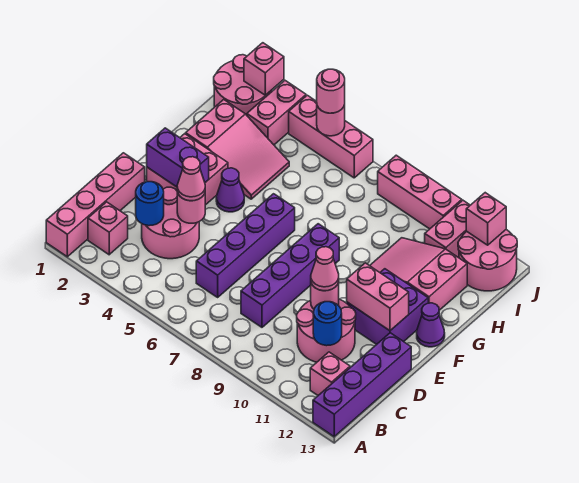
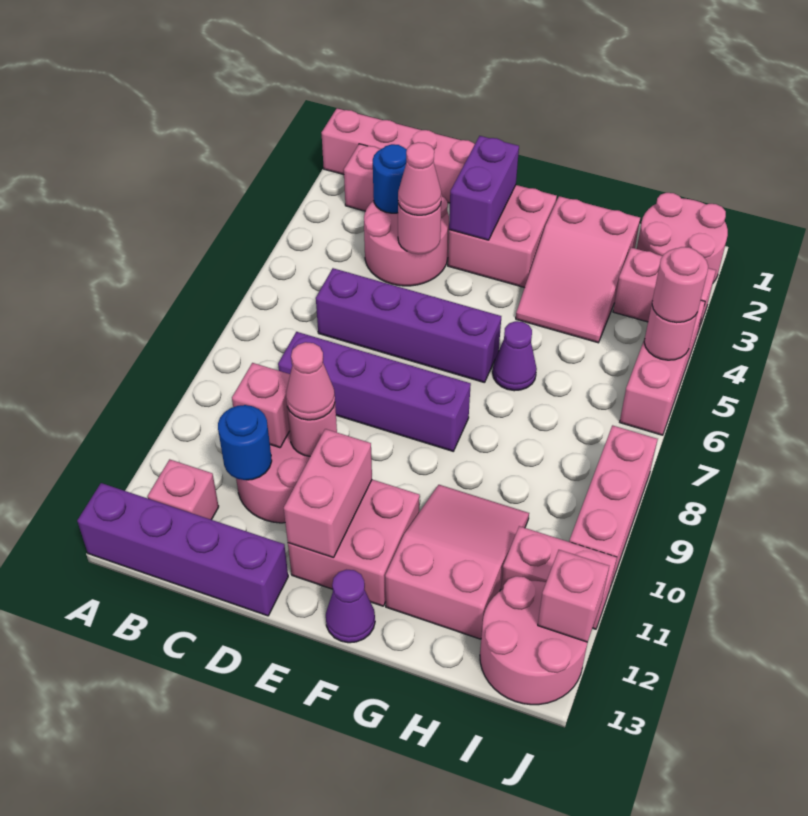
purple brick E11:F12 level 1 -> pink brick E11:F12 level 1
purple cone F4 level 1 -> purple cone G6 level 1
pink brick J2 level 2 -> pink brick C10 level 2

